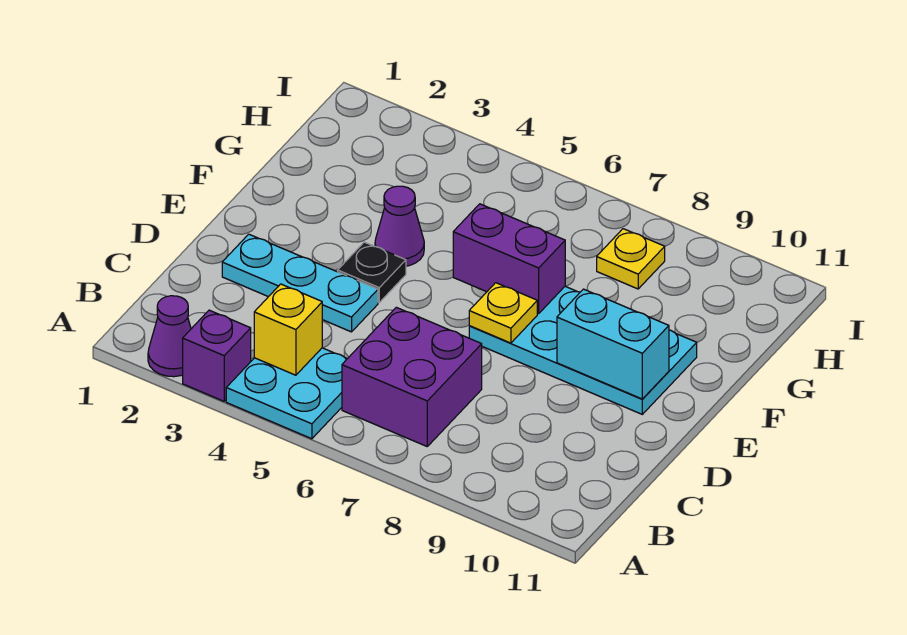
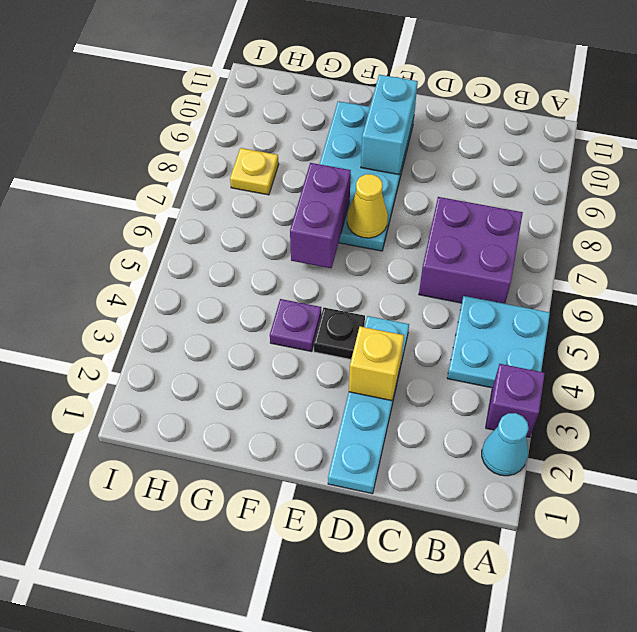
purple cone A2 level 1 -> cyan cone A2 level 1
yellow brick B4 level 2 -> yellow brick D3 level 2
cyan plate D2:D4 level 1 -> cyan plate D1:D4 level 1
yellow plate E7 level 2 -> yellow cone E7 level 2
purple cone F4 level 1 -> purple plate F4 level 1

